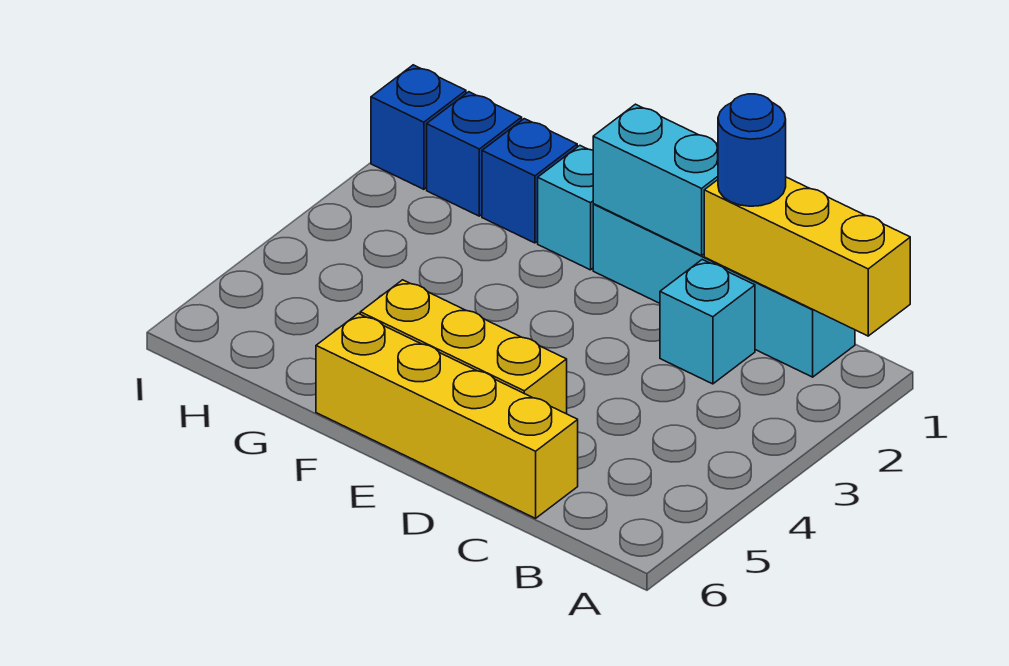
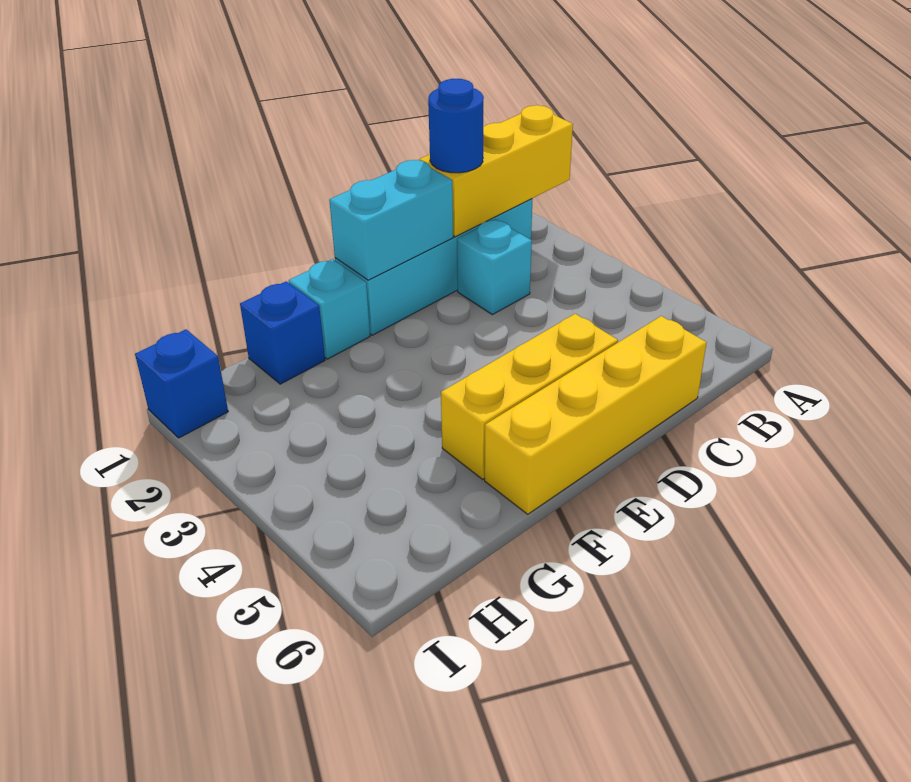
blue brick H1 level 1 -> none

